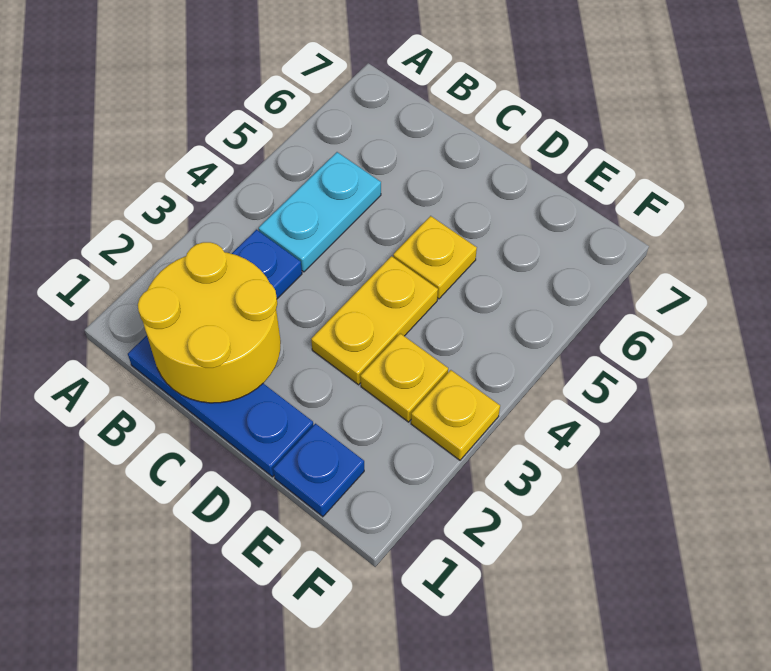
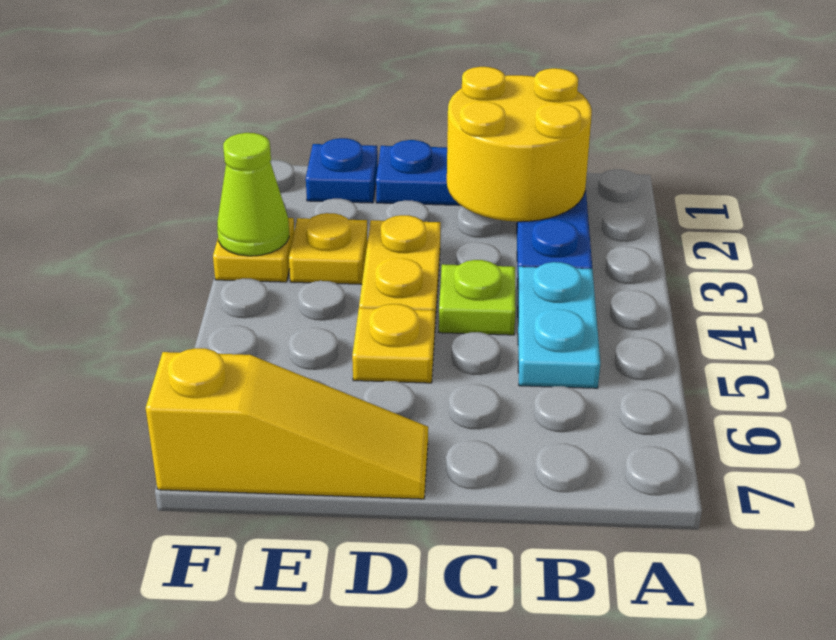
none -> lime plate C4 level 1
none -> yellow slope D7:F7 level 1 top F
none -> lime cone F3 level 2

